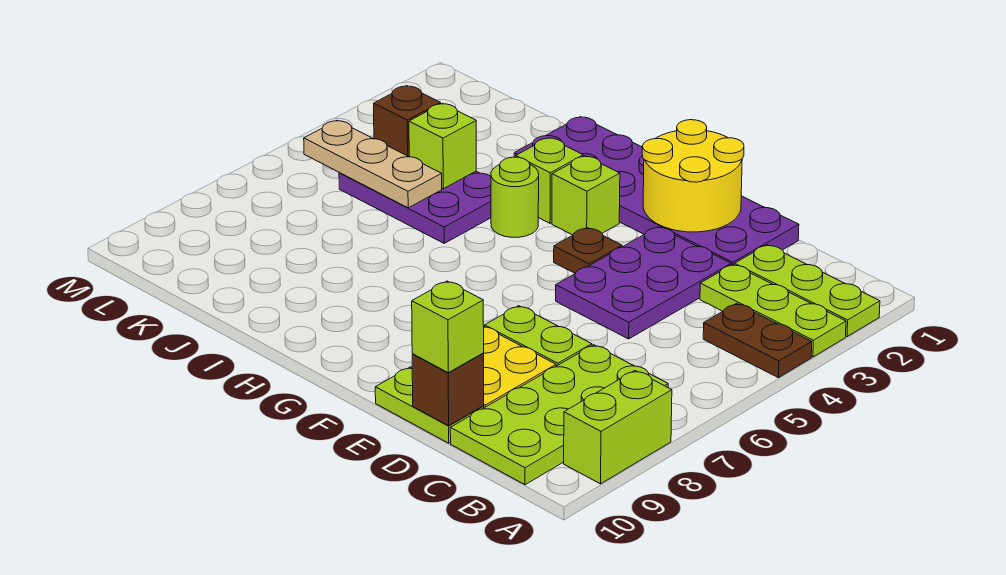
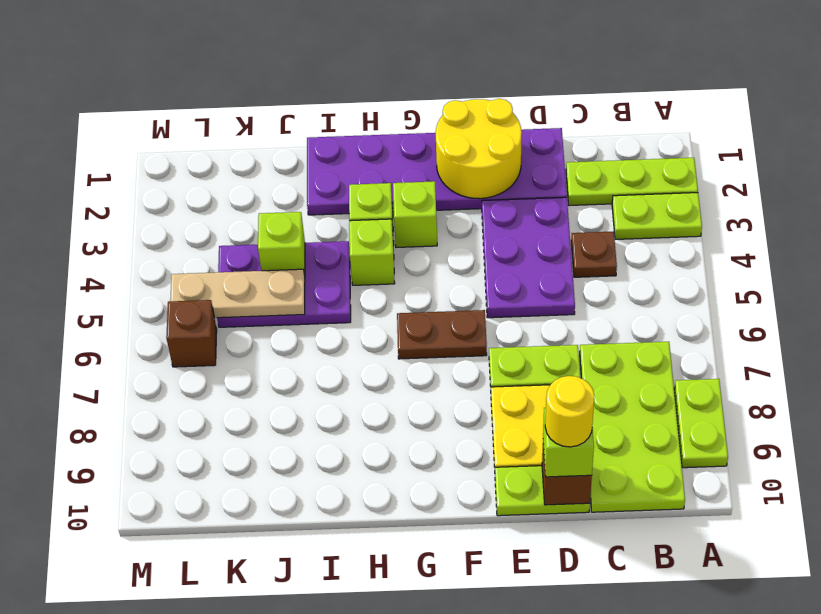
lime plate A3:C3 level 1 -> lime plate A3:B3 level 1
brown plate A4:B4 level 1 -> brown plate F6:G6 level 1
lime brick A8:A9 level 1 -> lime plate A8:A9 level 1
none -> yellow round brick D10 level 4
brown plate F4 level 1 -> brown plate C4 level 1
lime round brick H4 level 1 -> lime brick H4 level 1
brown brick K4 level 2 -> brown brick L6 level 1

